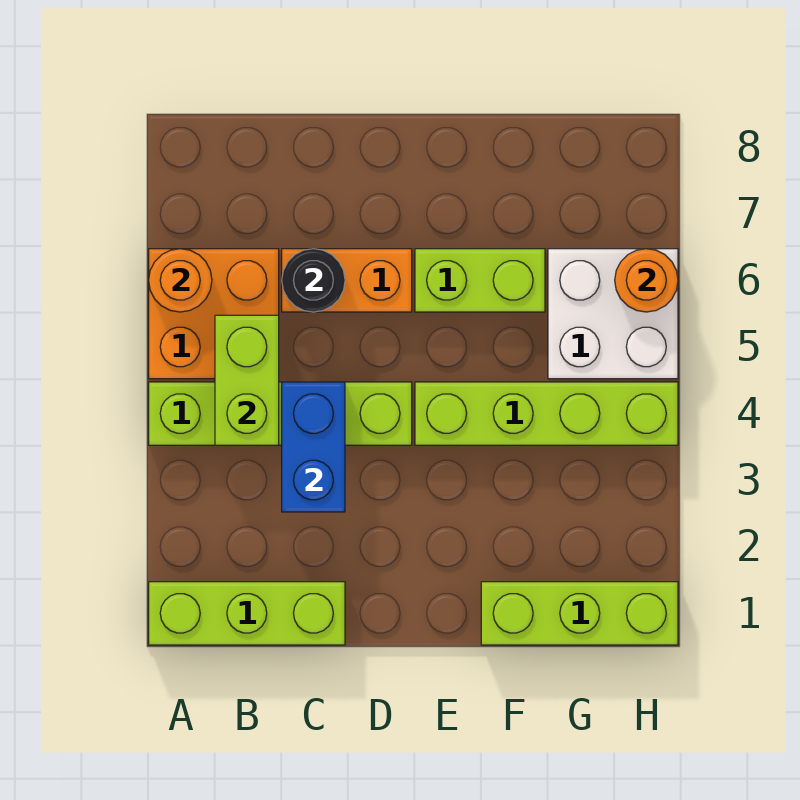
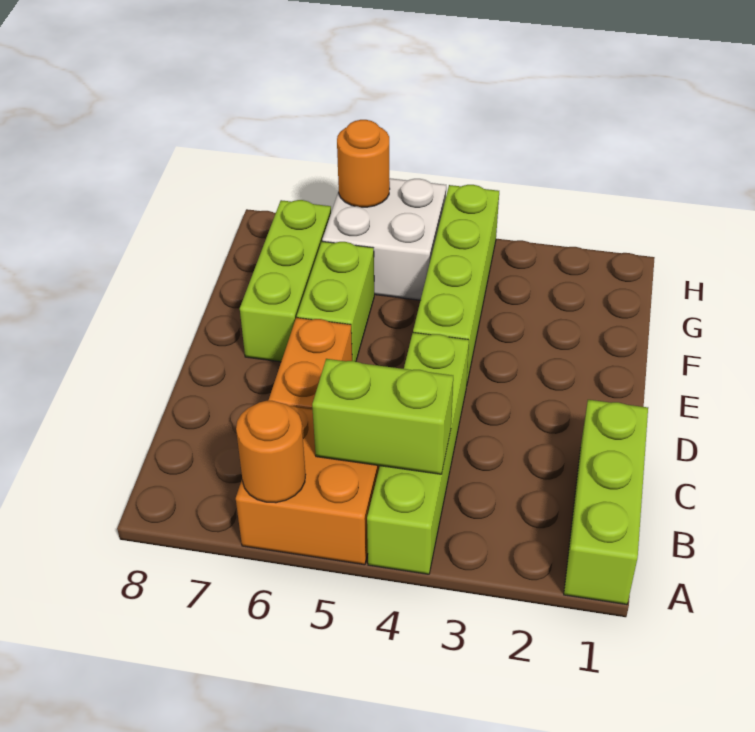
blue brick C3:C4 level 2 -> none
black round brick C6 level 2 -> none
lime brick F1:H1 level 1 -> lime brick E7:G7 level 1

